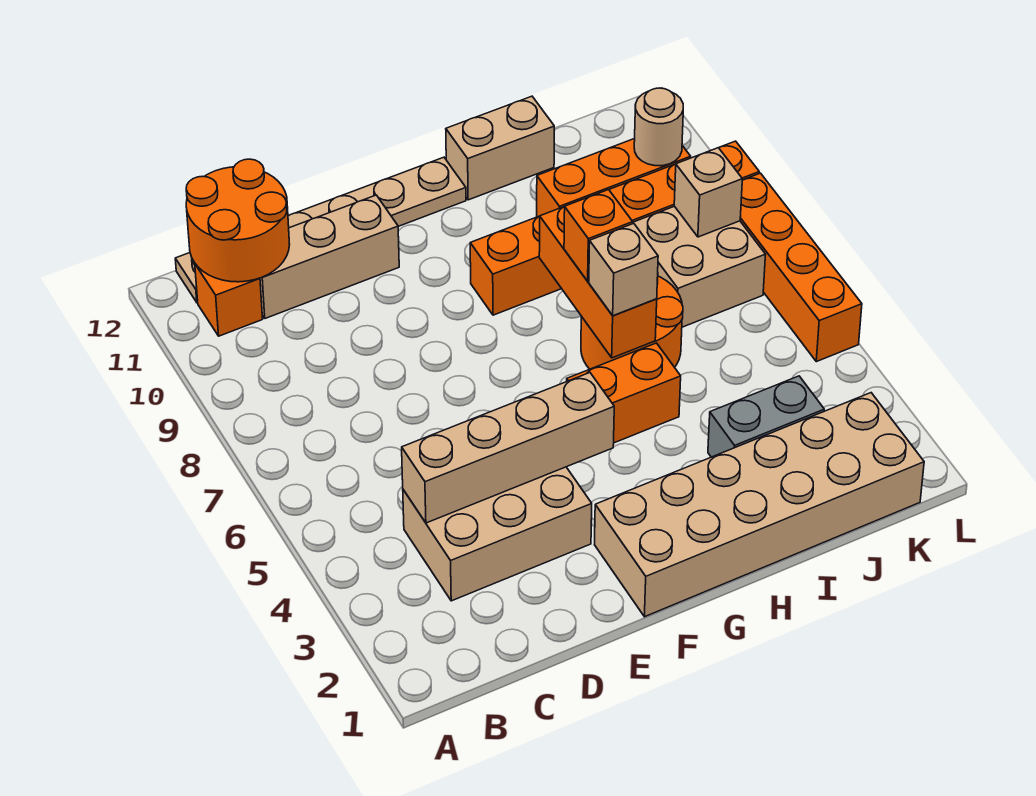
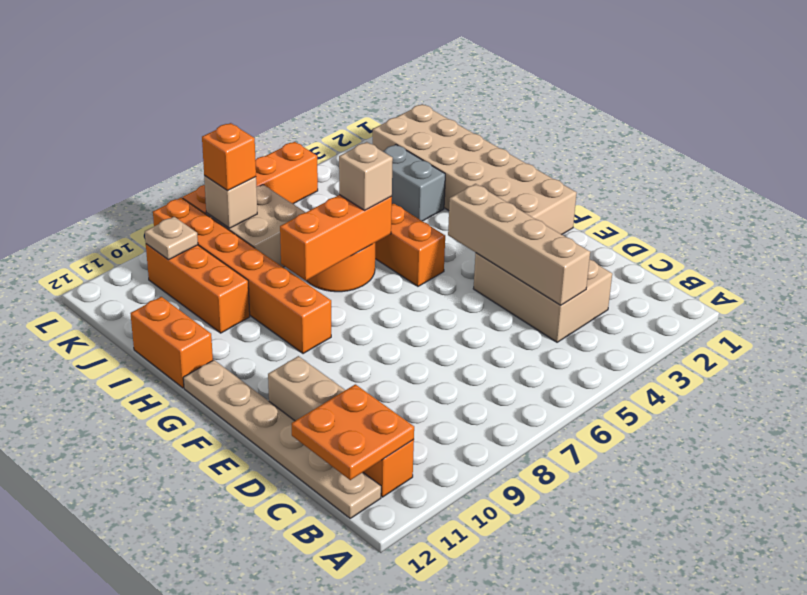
orange round brick B11:C12 level 2 -> orange plate B11:C12 level 2
orange brick H7 level 3 -> orange brick K8 level 3
tan brick H12:I12 level 1 -> orange brick H12:I12 level 1
tan round brick K10 level 2 -> tan plate K10 level 2

